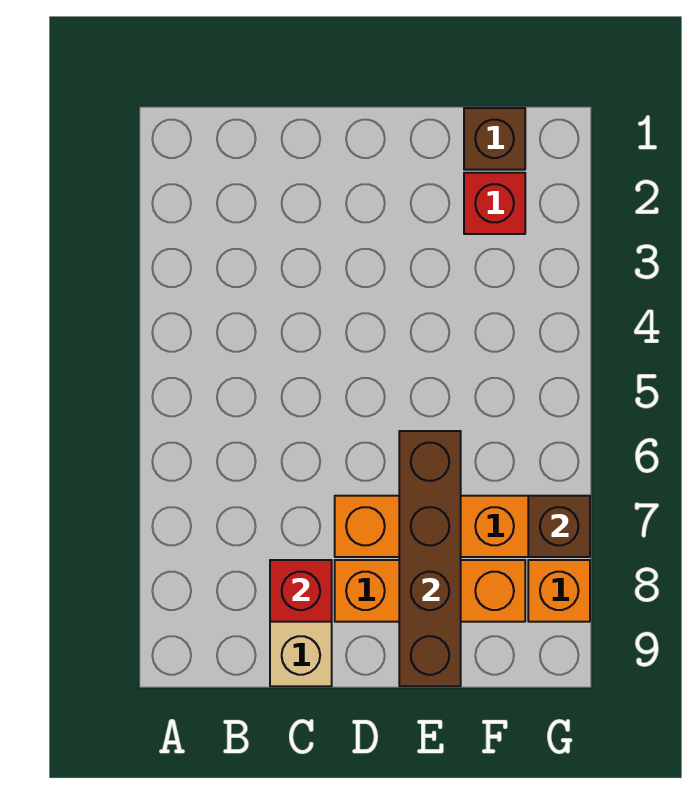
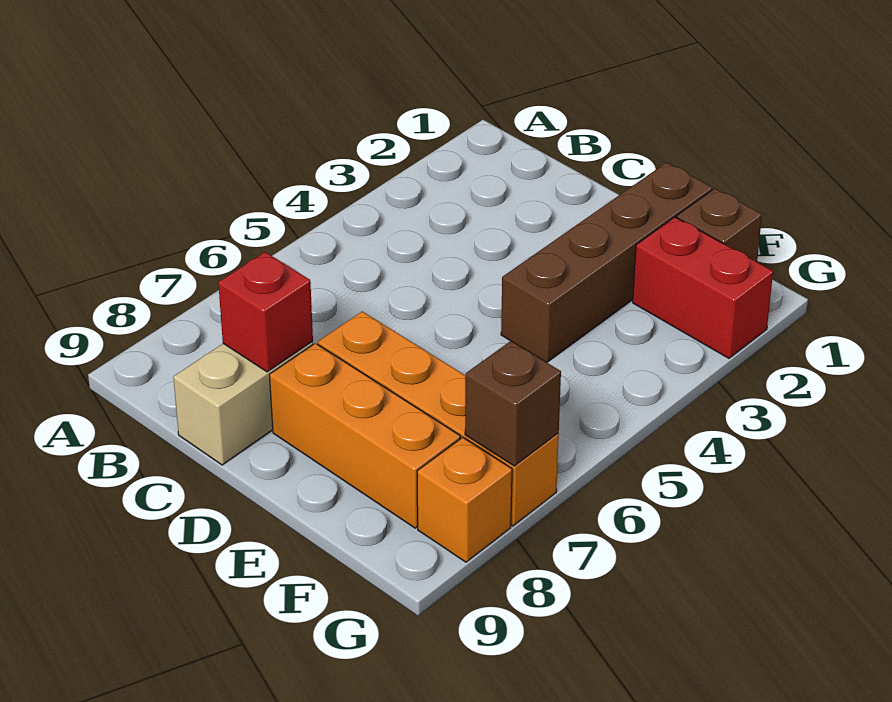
brown brick E6:E9 level 2 -> brown brick E1:E4 level 1
red brick F2 level 1 -> red brick F2:G2 level 1

